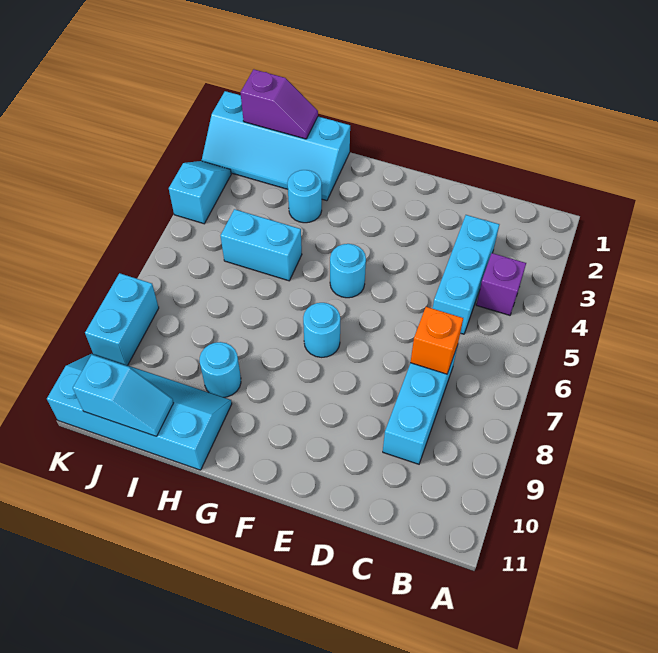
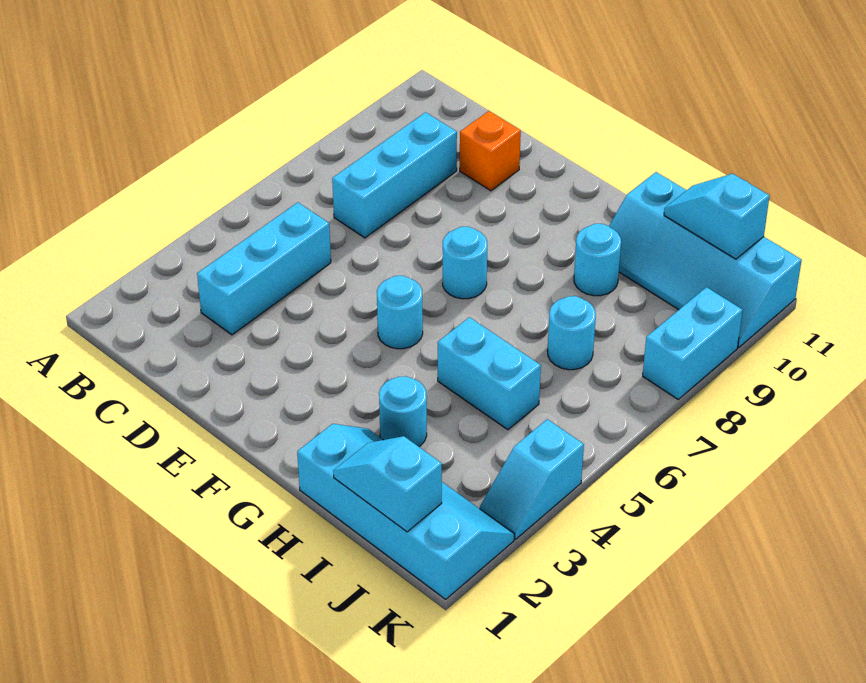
purple brick B4 level 1 -> none
orange brick C7 level 2 -> orange brick D10 level 1
purple slope I1:J1 level 2 top J -> cyan slope I1:J1 level 2 top J
none -> cyan round brick I7 level 1

